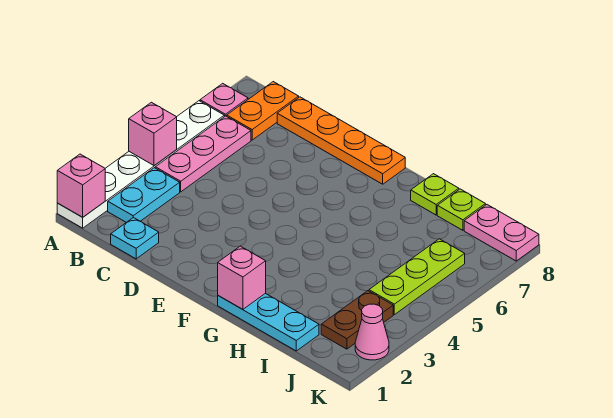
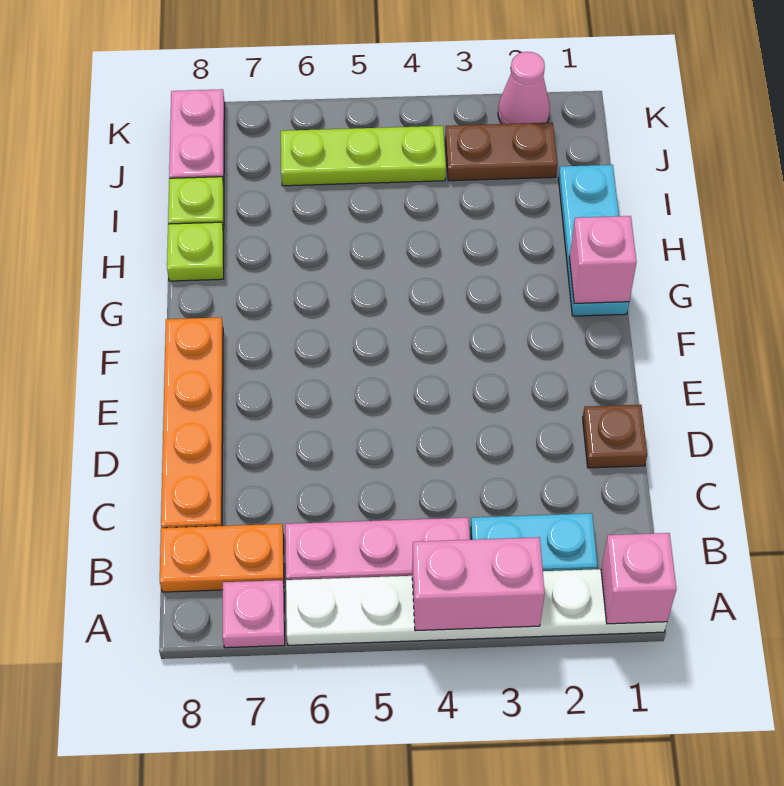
pink brick A4 level 2 -> pink brick A3:A4 level 2
cyan plate C1 level 1 -> none
none -> brown plate D1 level 1

